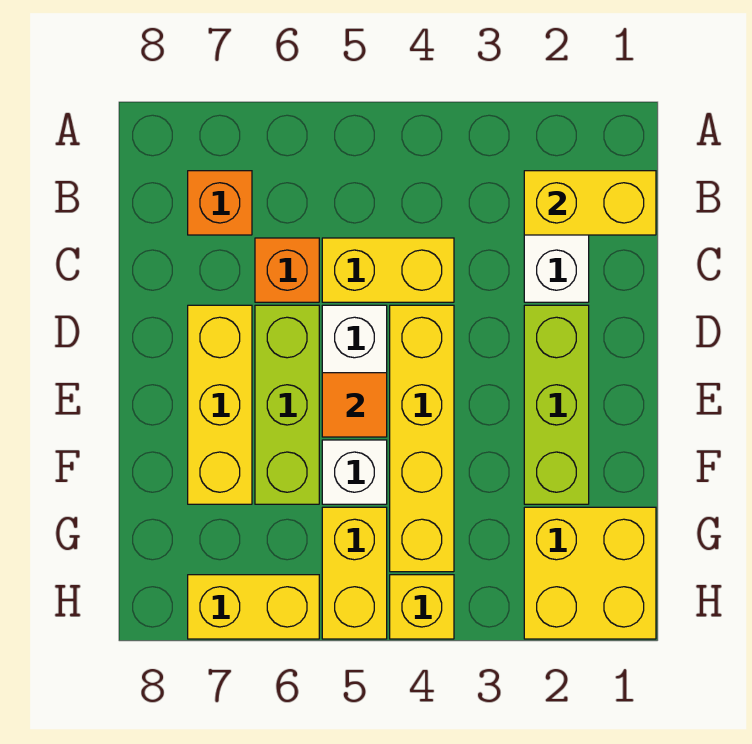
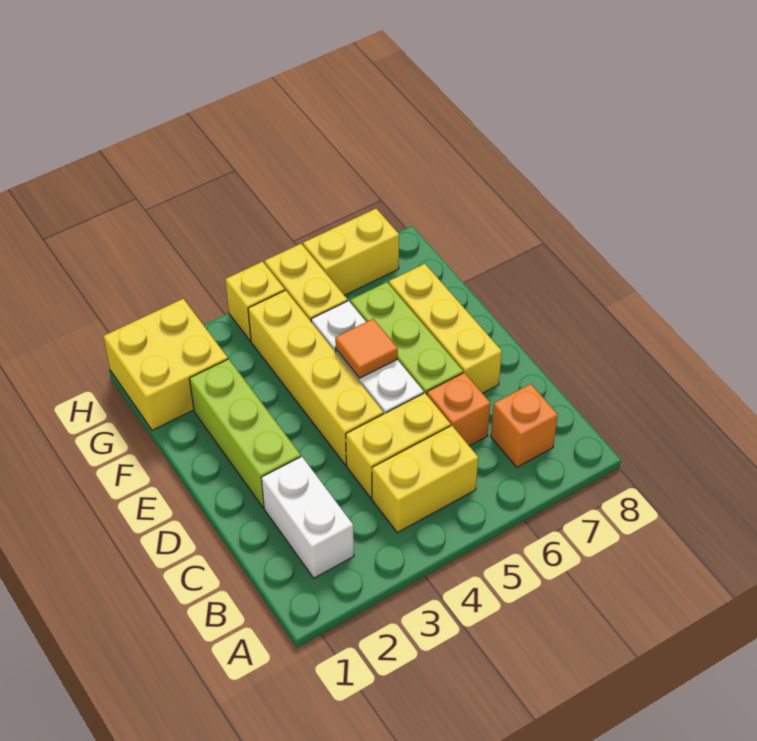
yellow brick B1:B2 level 2 -> yellow brick B4:B5 level 1

